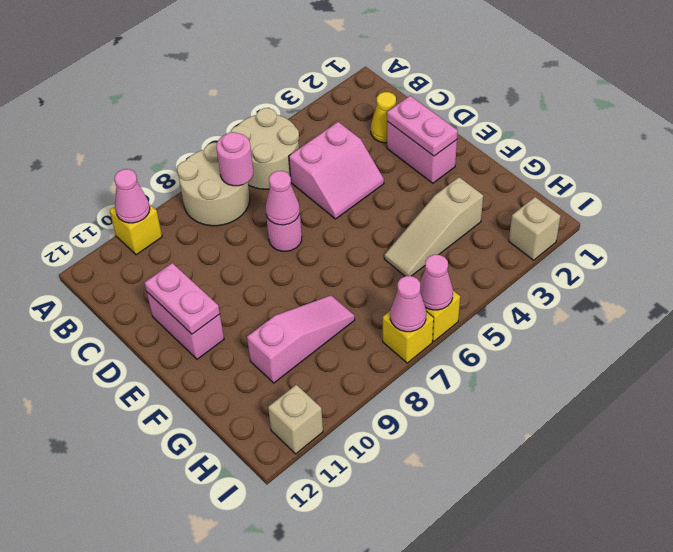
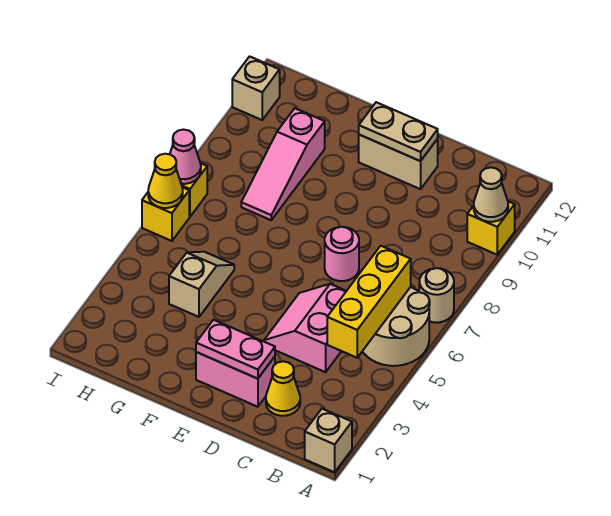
tan round brick A7:B8 level 1 -> tan round brick A7 level 1
pink cone A10 level 2 -> tan cone A10 level 2
none -> yellow brick B4:B6 level 2
pink round brick B7 level 2 -> none
pink cone D7 level 2 -> none
pink brick D11:E11 level 1 -> tan brick D11:E11 level 1
pink plate D11:E11 level 2 -> tan plate D11:E11 level 2
tan slope G3:G5 level 1 top 3 -> tan slope G4:G5 level 1 top 4
tan brick I2 level 1 -> tan brick A1 level 1
pink cone I6 level 2 -> yellow cone I6 level 2

